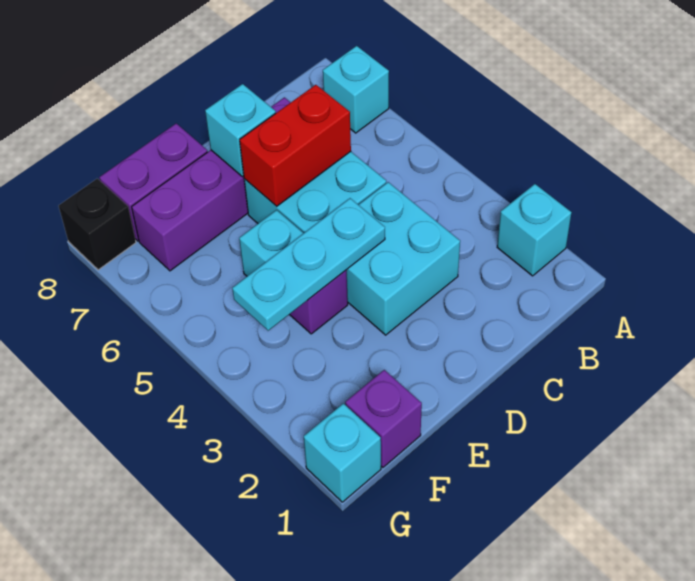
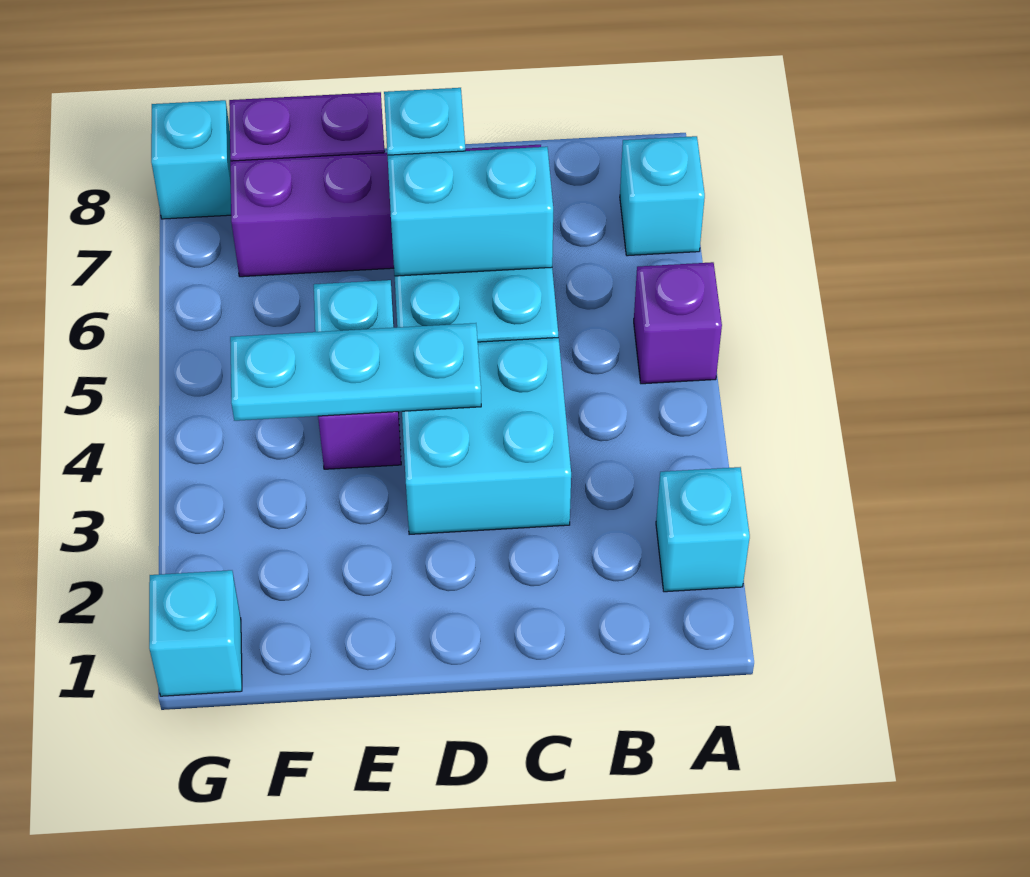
red brick C6:D6 level 2 -> cyan brick C6:D6 level 2
purple brick F1 level 1 -> purple brick A5 level 1
black brick G8 level 1 -> cyan brick G8 level 1

